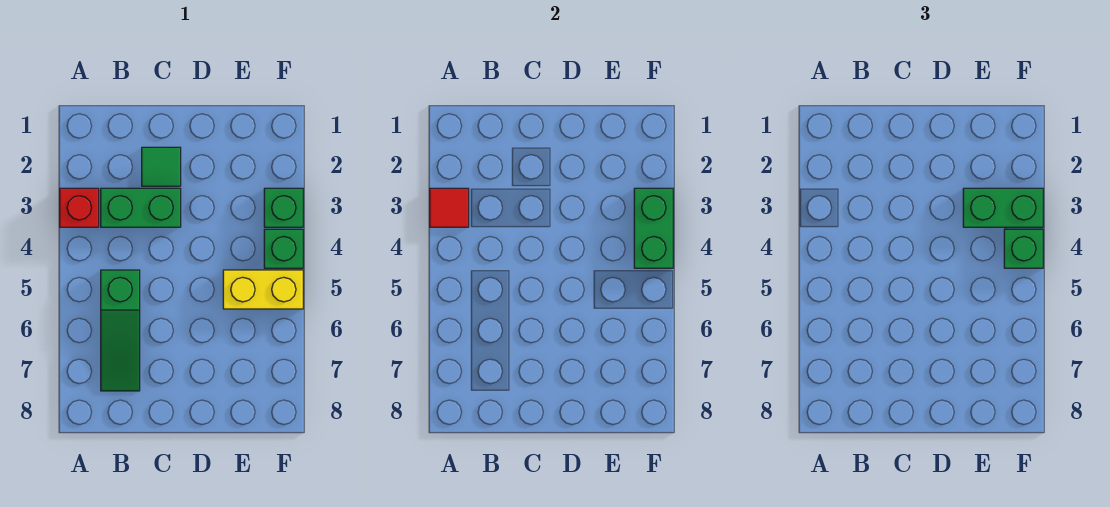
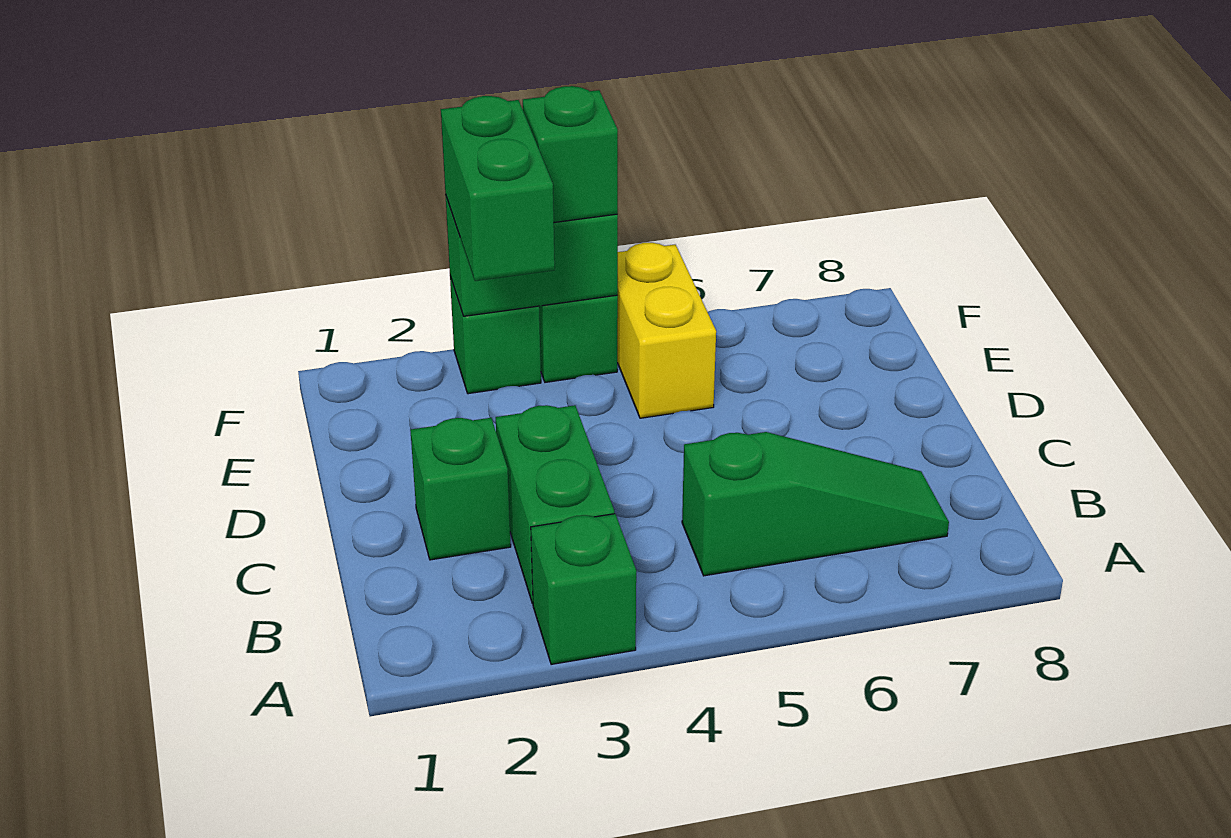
red brick A3 level 1 -> green brick A3 level 1
red tile A3 level 2 -> none
green tile C2 level 1 -> green brick C2 level 1

